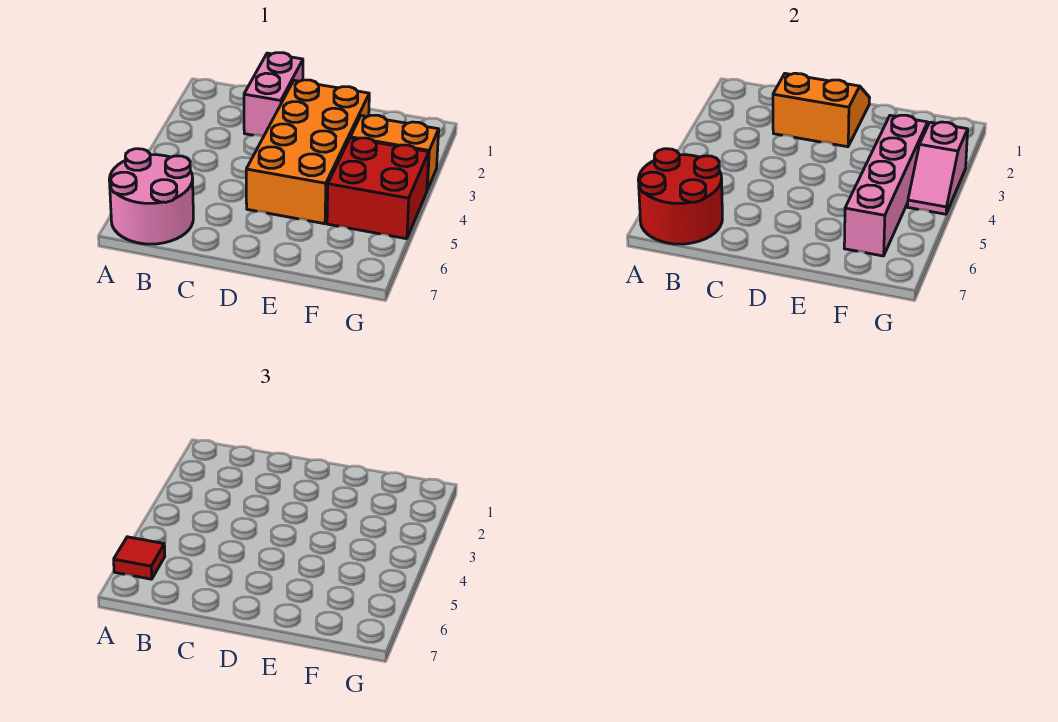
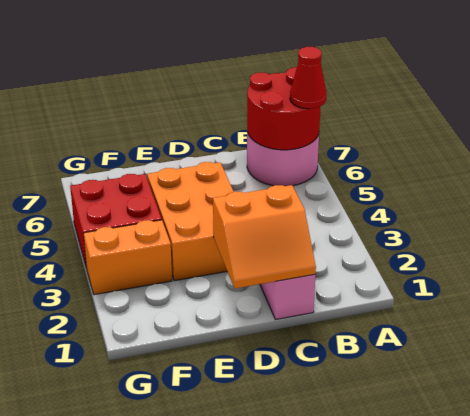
red tile A6 level 3 -> red cone A6 level 3
orange brick D2:E5 level 1 -> orange brick D3:E5 level 1
pink brick F3:F6 level 2 -> none
pink slope G3:G4 level 2 top 3 -> none

